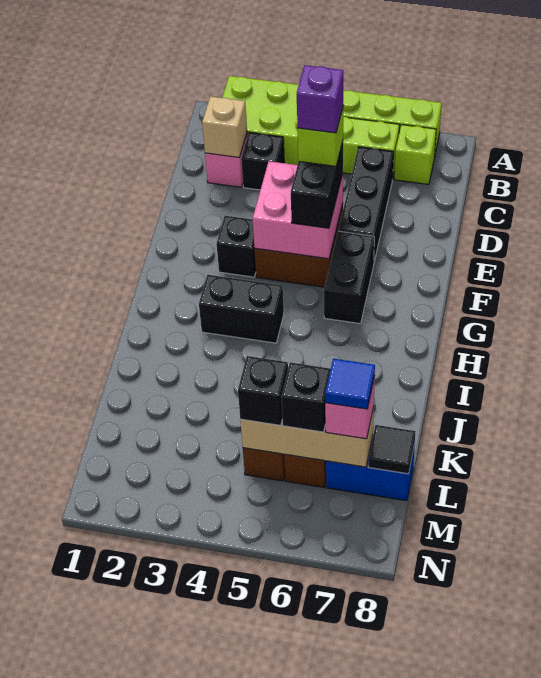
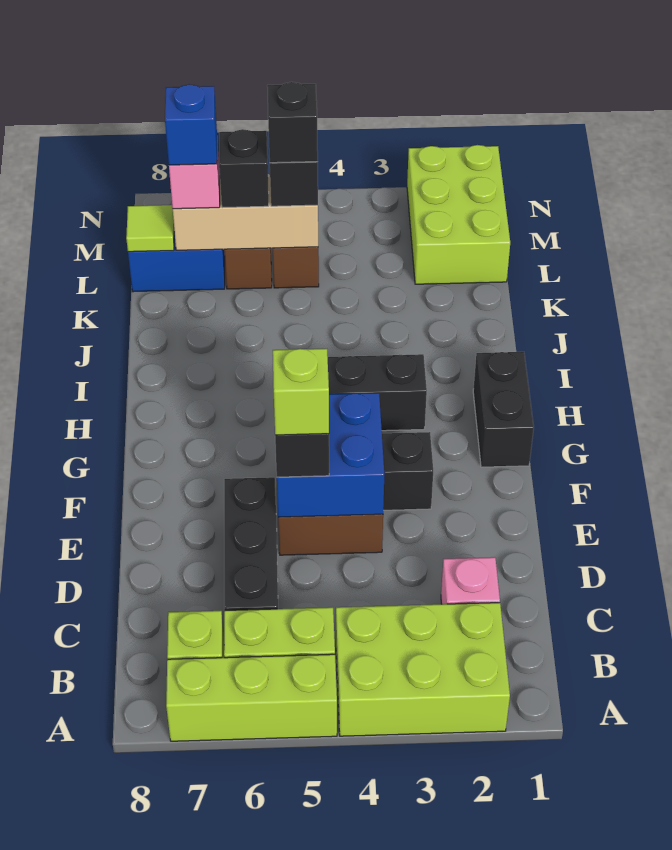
tan brick C2 level 2 -> none
black brick C3 level 1 -> black brick L5 level 4
pink brick E4:F5 level 2 -> blue brick E4:F5 level 2
purple brick E5 level 5 -> none
black brick F6:G6 level 1 -> black brick G1:H1 level 1
none -> lime brick L1:N2 level 1
blue tile L7 level 4 -> blue brick L7 level 4
black tile L8 level 2 -> lime tile L8 level 2

